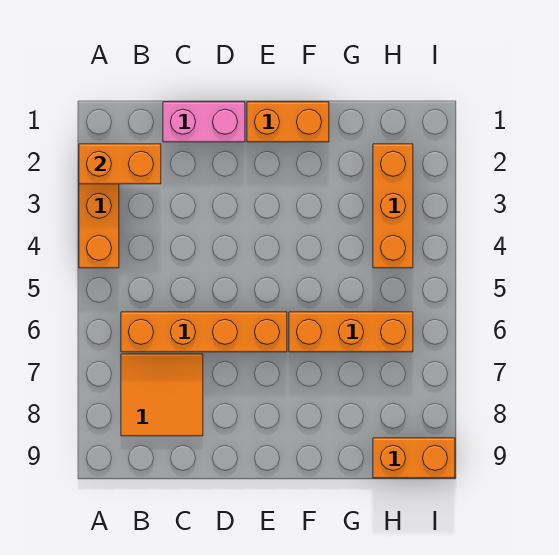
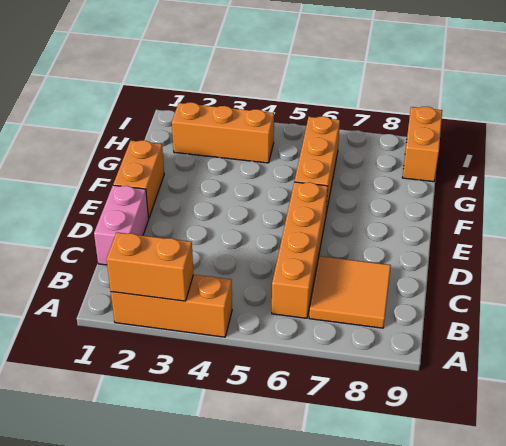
orange brick A2:B2 level 2 -> orange brick A2:A3 level 2

